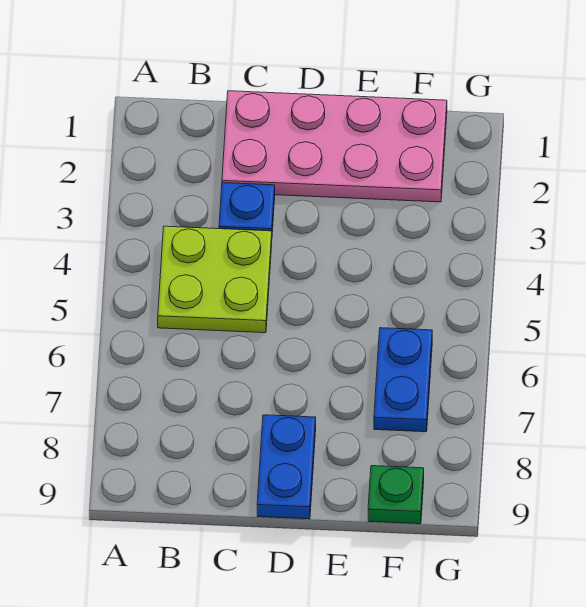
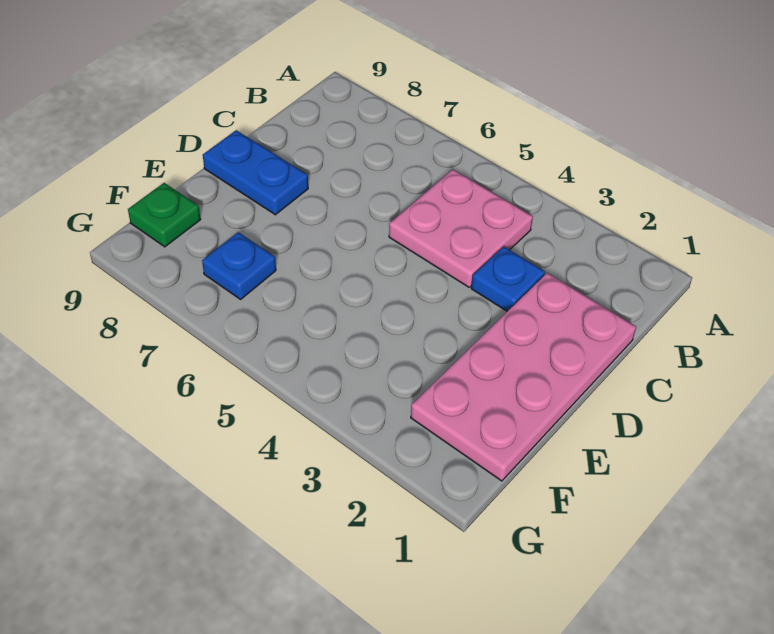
lime plate B4:C5 level 1 -> pink plate B4:C5 level 1
blue plate F6:F7 level 1 -> blue plate F7 level 1

